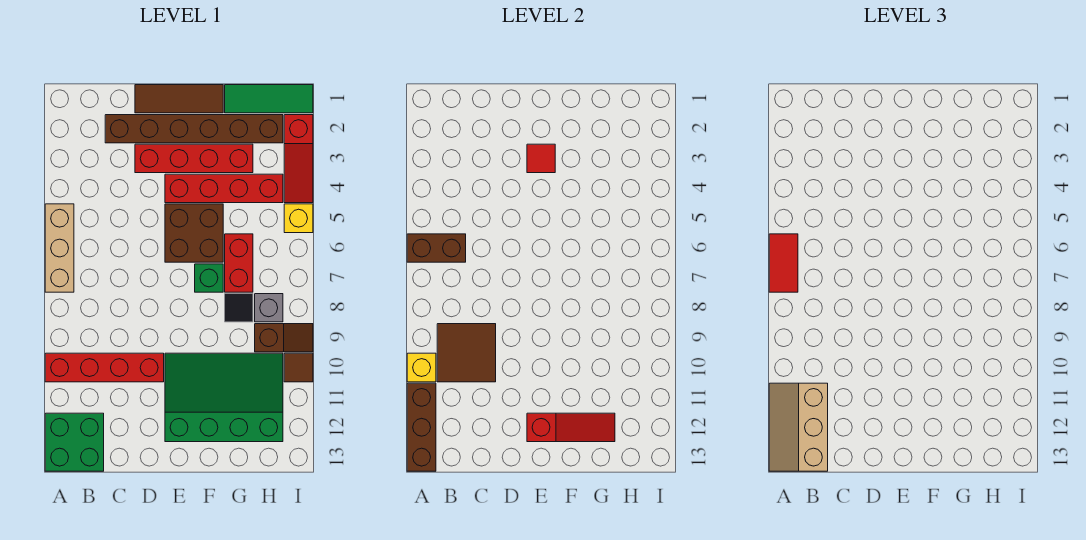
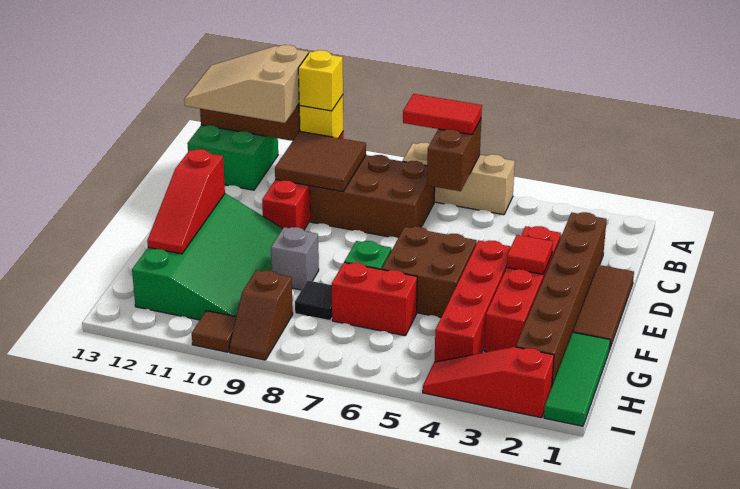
tan slope A11:B13 level 3 top B -> tan slope A11:B13 level 3 top 11
none -> brown brick B7:C9 level 1
grey brick H8 level 1 -> grey brick F9 level 1
yellow brick I5 level 1 -> yellow brick A10 level 3

